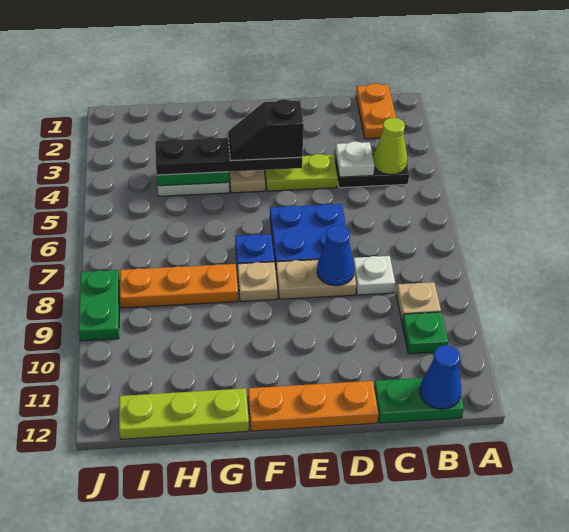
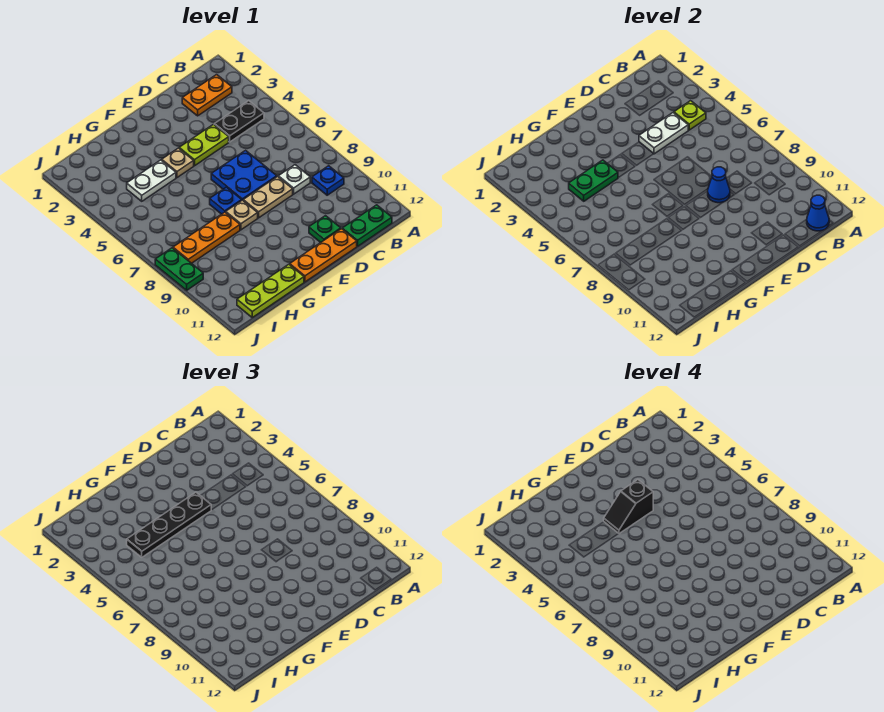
orange plate B1:B2 level 1 -> orange plate B2:C2 level 1
lime cone B4 level 2 -> lime plate B4 level 2
tan plate B9 level 1 -> blue plate B9 level 1
green plate B10 level 1 -> green plate D11 level 1
white plate C4 level 2 -> white plate C4:D4 level 2

